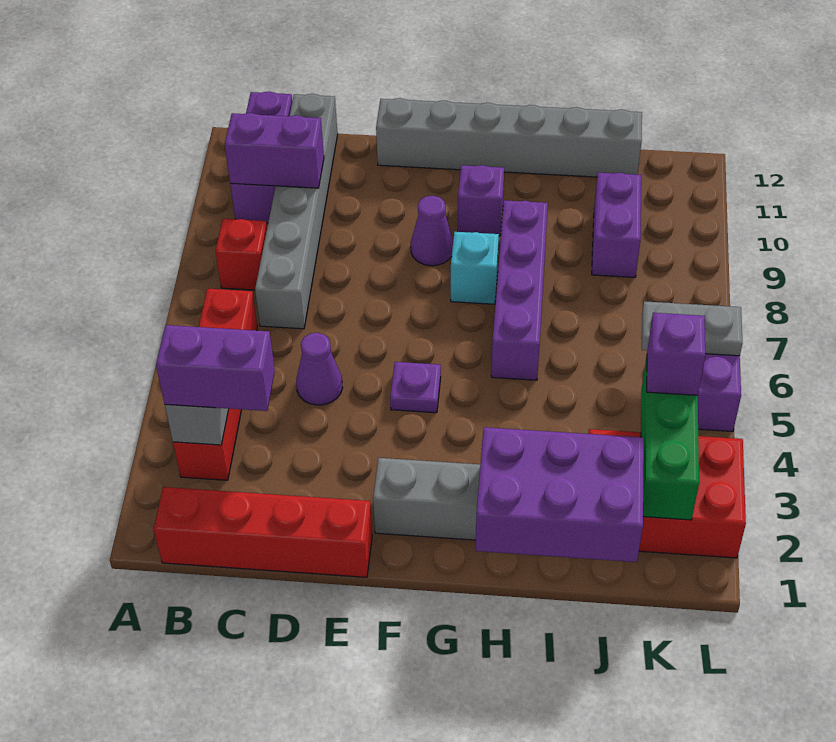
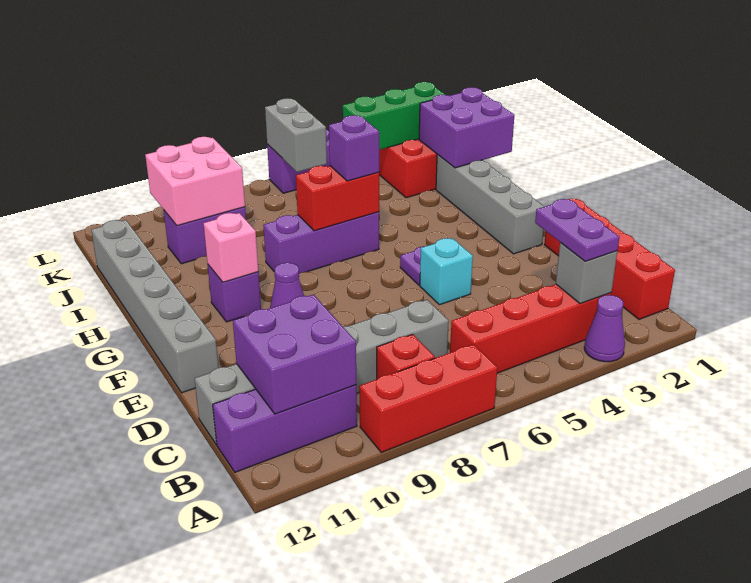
none -> red brick A7:A9 level 1
purple brick B3:C3 level 3 -> purple plate B3:C3 level 3
purple brick B10:C10 level 2 -> purple brick B10:C11 level 2
purple cone D5 level 1 -> purple cone A3 level 1
cyan brick G8 level 1 -> cyan brick E5 level 1
none -> pink brick G10 level 2
purple brick H1:J2 level 2 -> purple brick I1:J2 level 2
purple brick H6:H9 level 1 -> purple brick H6:H8 level 1
none -> red brick H6:H7 level 2
none -> pink brick J9:K10 level 2
purple brick K4 level 3 -> purple brick H6 level 3
grey plate K6:L6 level 2 -> grey brick K6:L6 level 2

